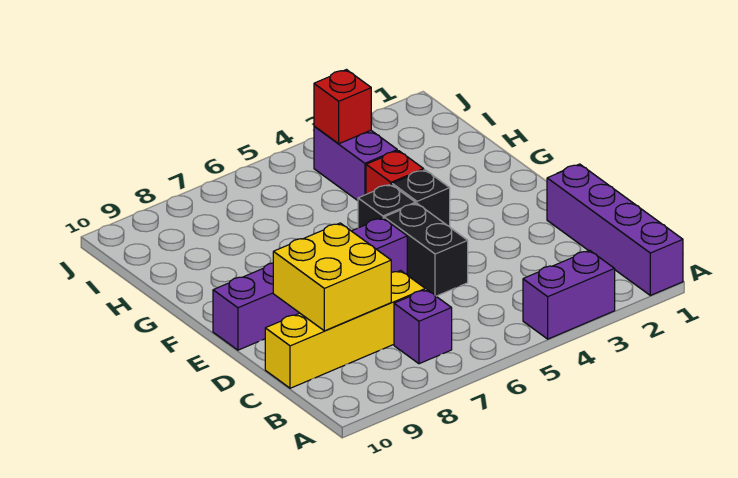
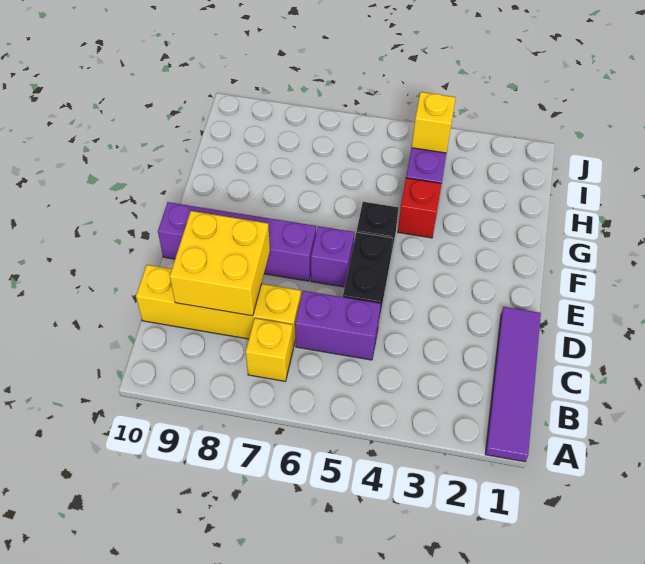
purple brick A1:D1 level 1 -> purple tile A1:D1 level 1
purple brick A3:A4 level 1 -> purple brick C5:C6 level 1
purple brick B7 level 1 -> yellow brick B7 level 1
black brick F4 level 1 -> none
red brick I4 level 2 -> yellow brick I4 level 2

